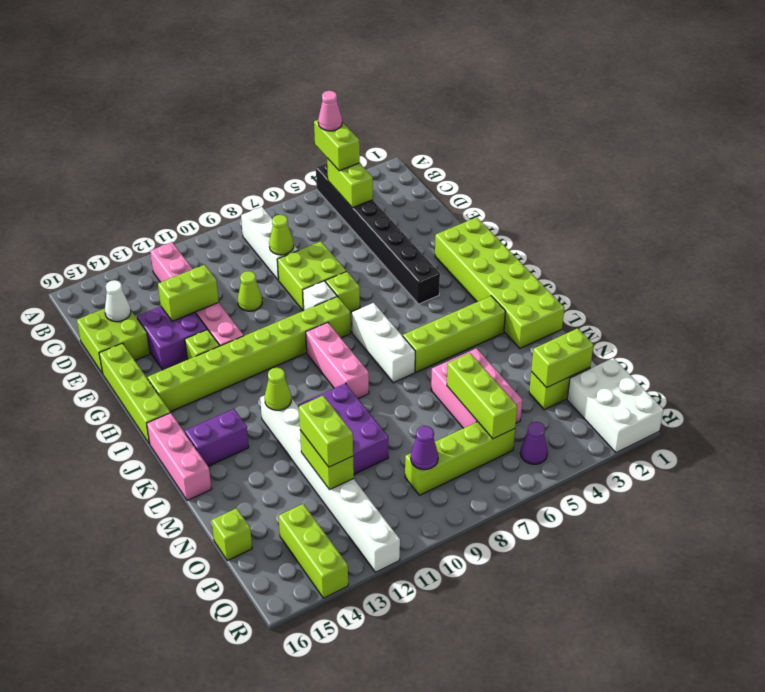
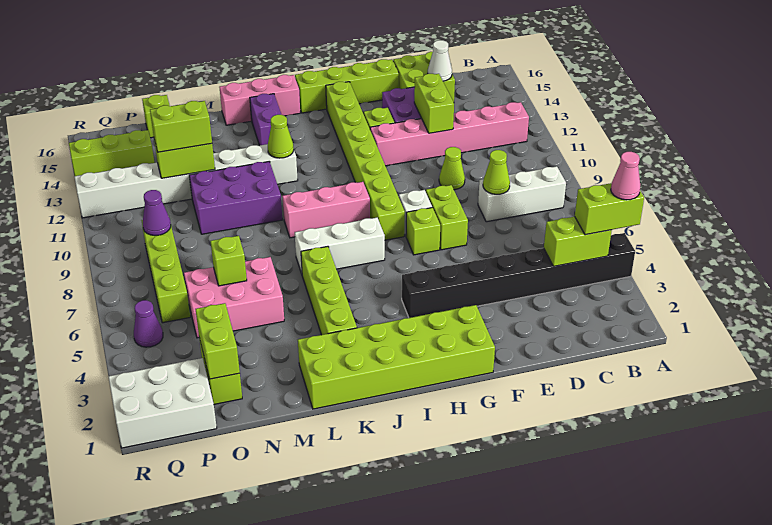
lime brick E7:F8 level 1 -> lime brick F7:F8 level 1
lime brick N6:P6 level 2 -> lime brick N6 level 2

